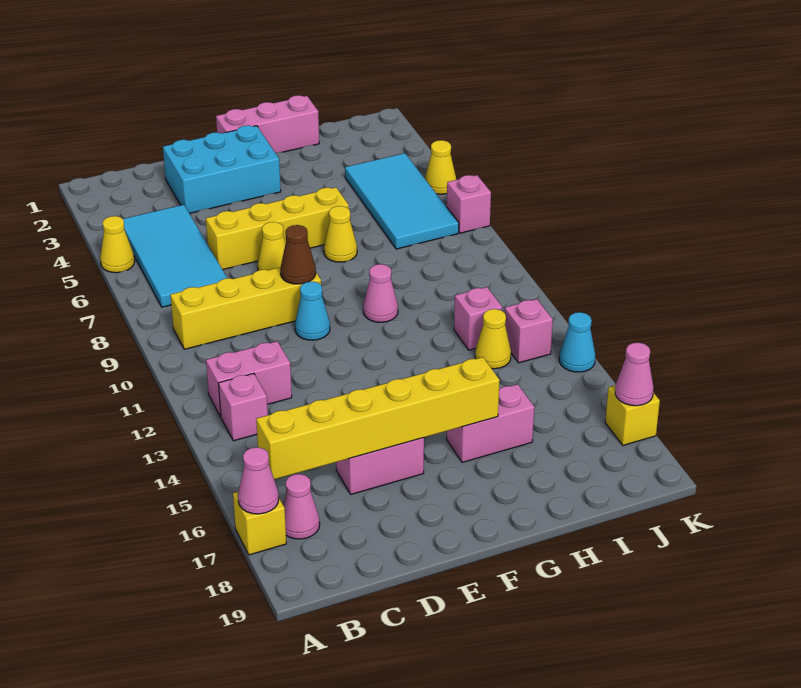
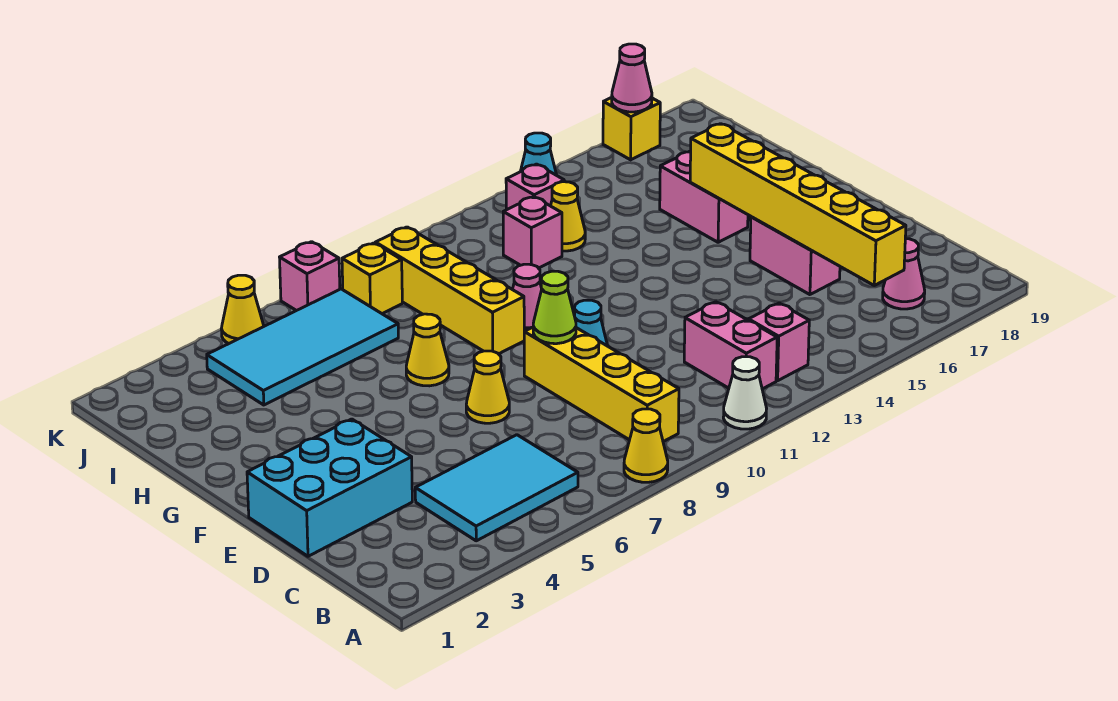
yellow cone A5 level 1 -> yellow cone A8 level 1
none -> white cone A11 level 1
yellow brick A17 level 1 -> yellow brick J8 level 1
pink cone A17 level 2 -> none
cyan tile B4:C7 level 1 -> cyan tile B4:C6 level 1
cyan brick D2:F3 level 1 -> cyan brick D1:E3 level 1
yellow brick D6:G6 level 1 -> yellow brick G9:J9 level 1
brown cone E9 level 2 -> lime cone E9 level 2
pink brick F1:H1 level 1 -> none

